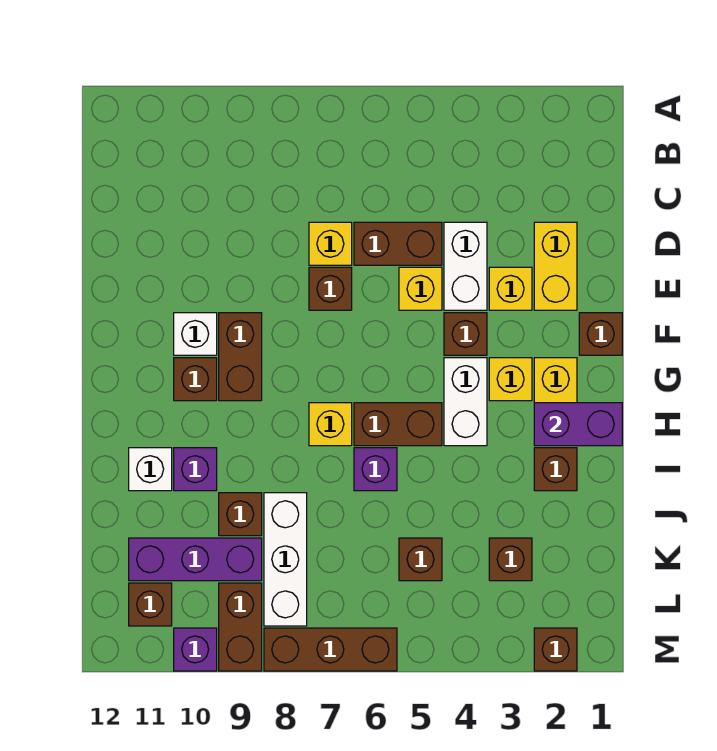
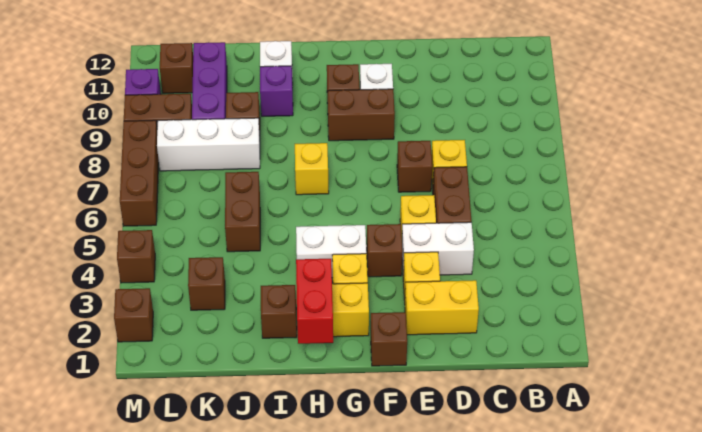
purple brick H1:H2 level 2 -> red brick H1:H2 level 2
brown brick H5:H6 level 1 -> brown brick J5:J6 level 1
purple brick I6 level 1 -> none
brown brick K5 level 1 -> brown brick M4 level 1

